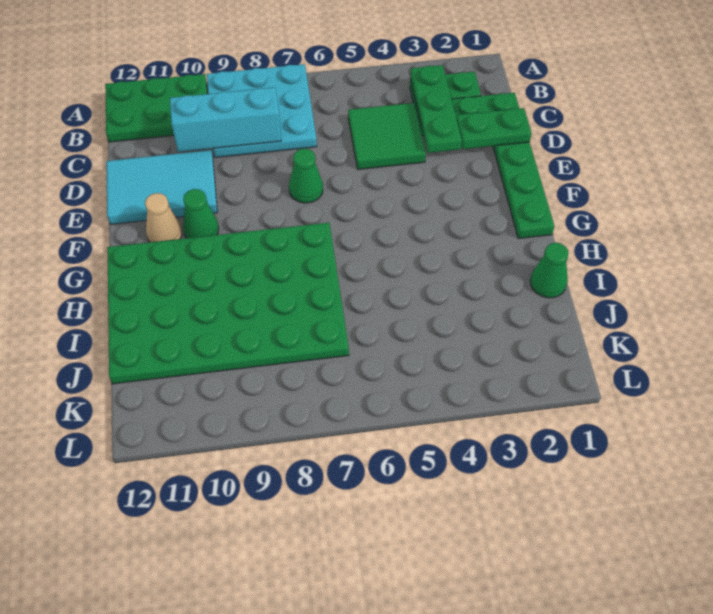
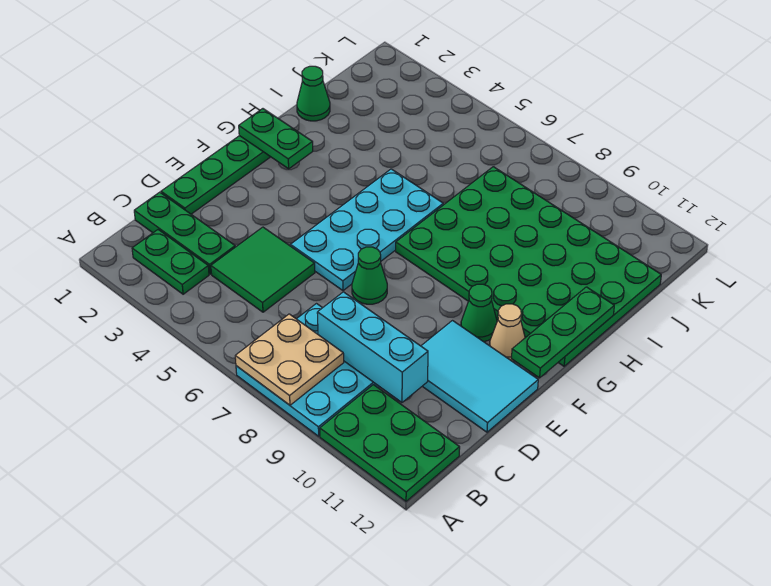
none -> tan plate A7:B8 level 2
green plate B3:D3 level 2 -> green plate F12:H12 level 2
green plate D1:D2 level 2 -> green plate G1:G2 level 2
none -> cyan plate E5:H6 level 1

